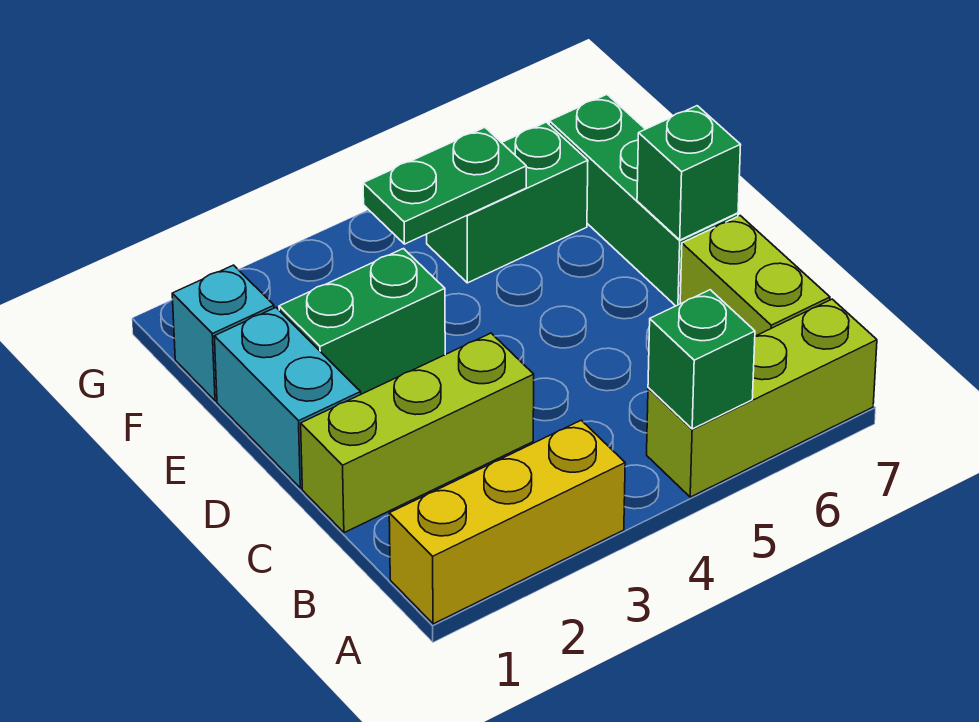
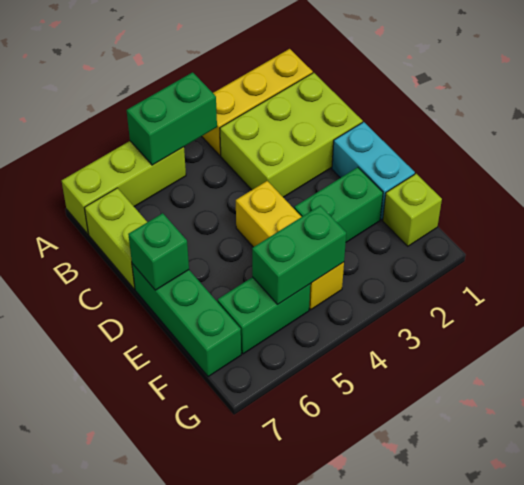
green brick A5 level 2 -> green brick A4:A5 level 2
lime brick C1:C3 level 1 -> lime brick B1:C3 level 1
none -> yellow brick D4:F4 level 1
cyan brick F1 level 1 -> lime brick F1 level 1
green plate F4:F5 level 2 -> green brick F4:F5 level 2

